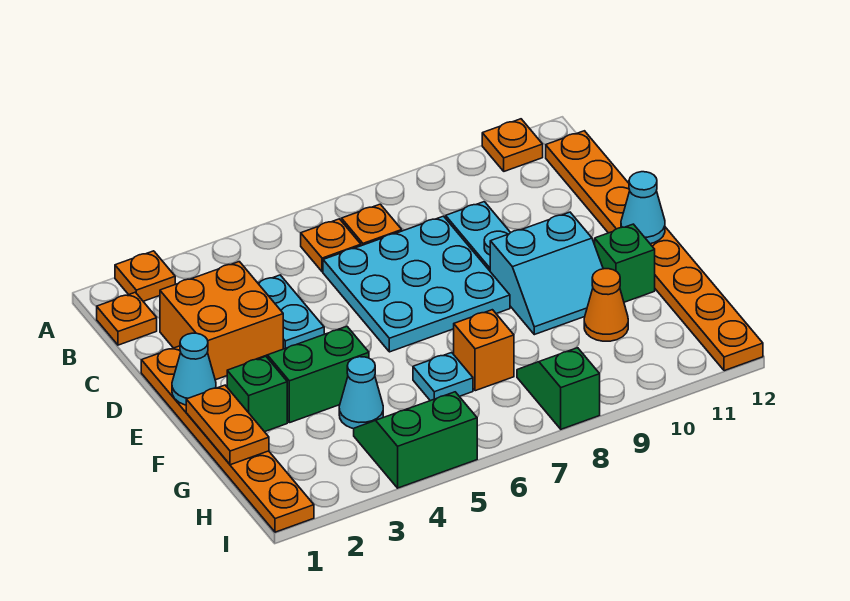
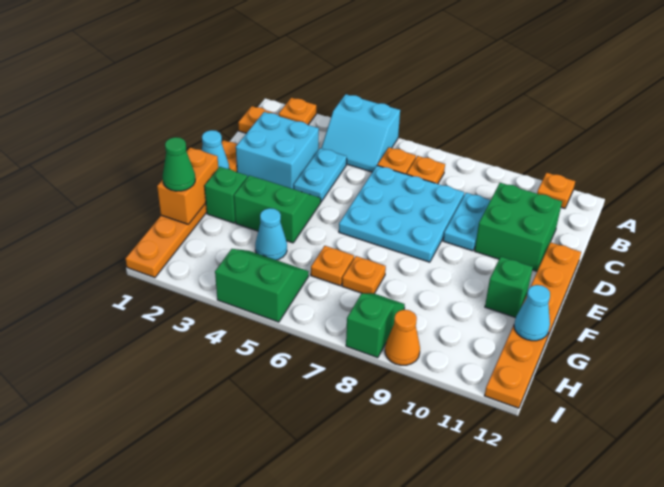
orange plate B12:I12 level 1 -> orange plate D12:I12 level 1
orange brick C2:D3 level 1 -> cyan brick C2:D3 level 1
none -> green brick C10:D11 level 1
cyan slope E9:F10 level 1 top E -> cyan slope A4:B5 level 1 top A
cyan cone E12 level 2 -> cyan cone G12 level 2
orange plate F1:G1 level 2 -> orange brick F1:G1 level 2
none -> green cone G1 level 3
cyan plate G6 level 1 -> orange plate G6 level 1
orange brick G7 level 1 -> orange plate G7 level 1
orange cone G10 level 1 -> orange cone I9 level 1

